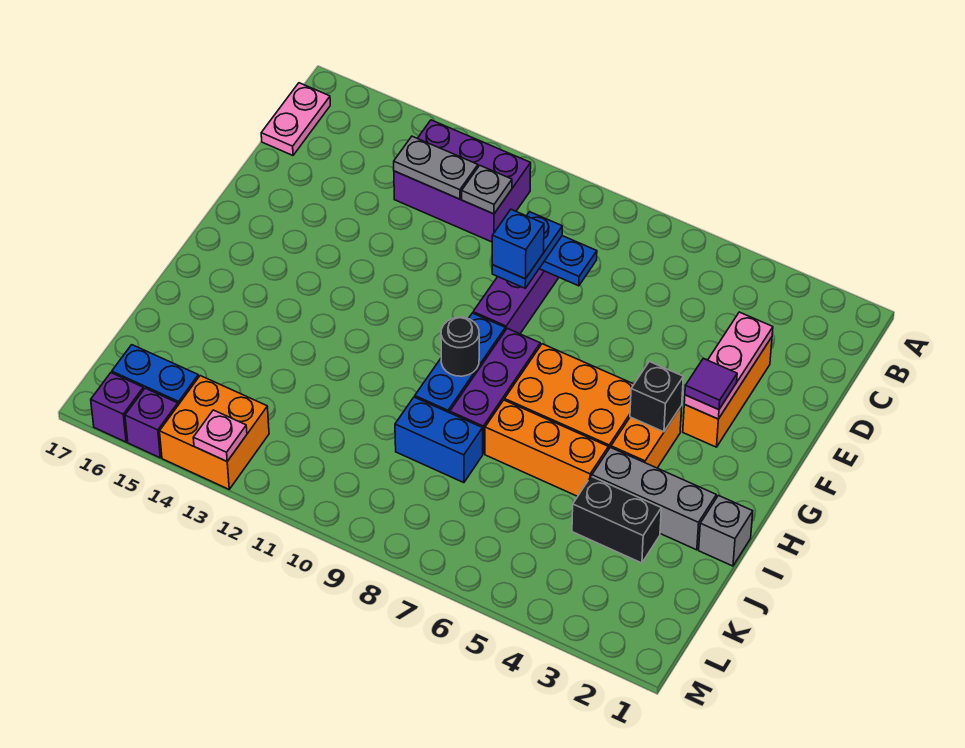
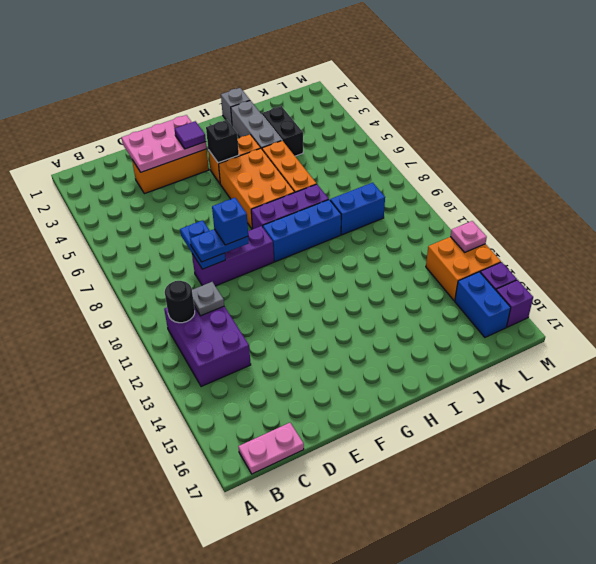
grey plate C12:C13 level 2 -> none
pink plate D3:F3 level 2 -> pink plate D2:F3 level 2
black round brick H9 level 2 -> black round brick B11 level 2
blue brick J8:J9 level 1 -> blue brick J9:K9 level 1

